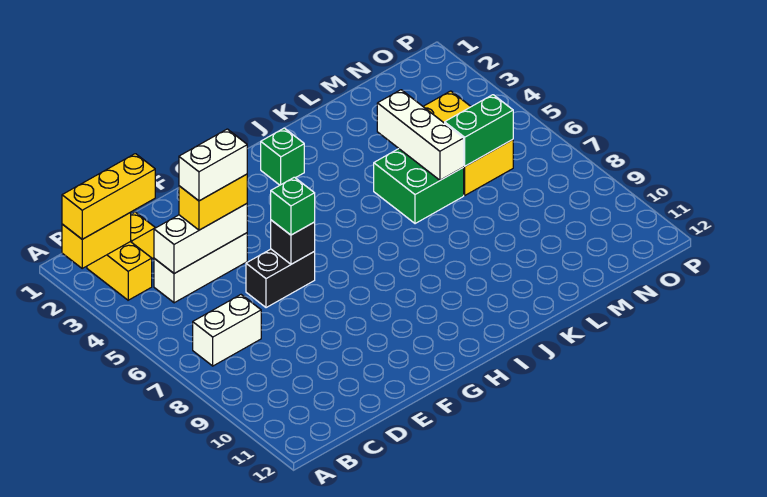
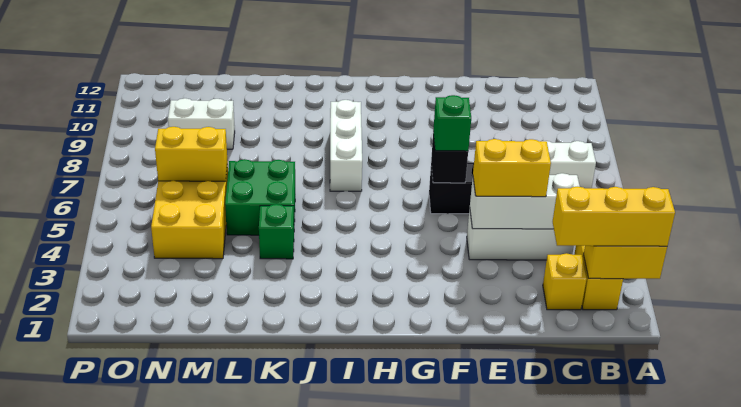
white brick D4:E4 level 4 -> white brick M9:N9 level 1
green brick I2 level 1 -> green brick K4 level 1
white brick L4:L6 level 2 -> white brick I7:I9 level 1
green brick M6:N6 level 2 -> yellow brick M6:N6 level 2

